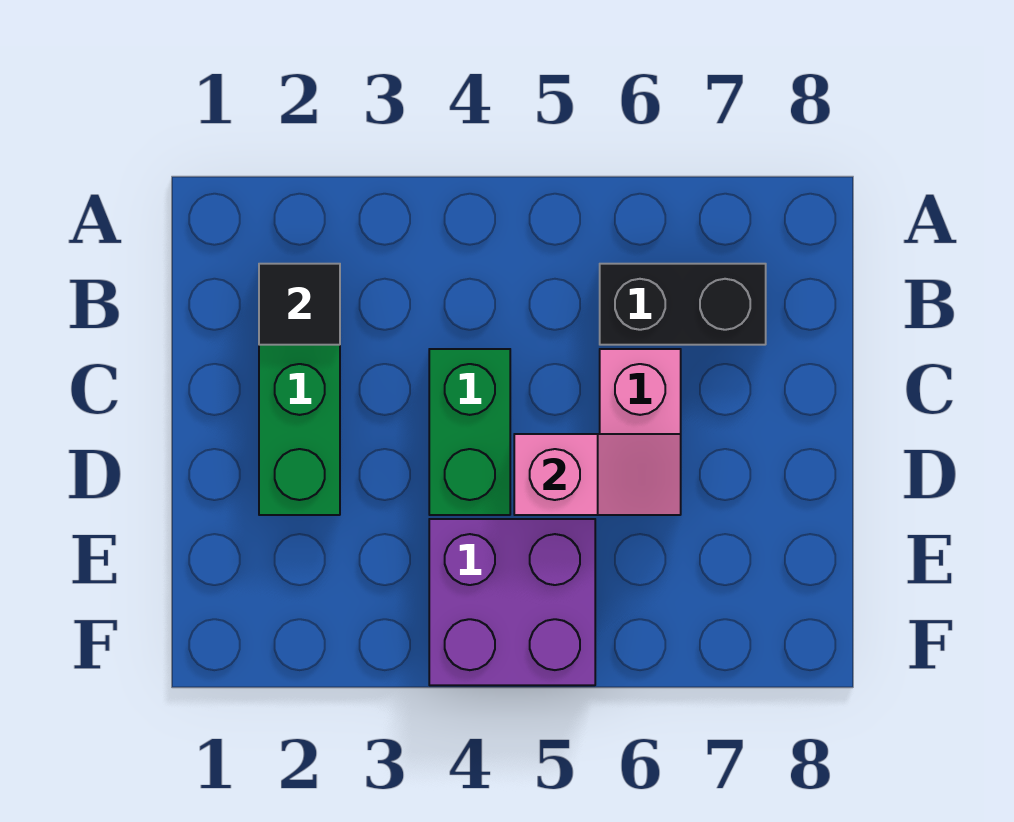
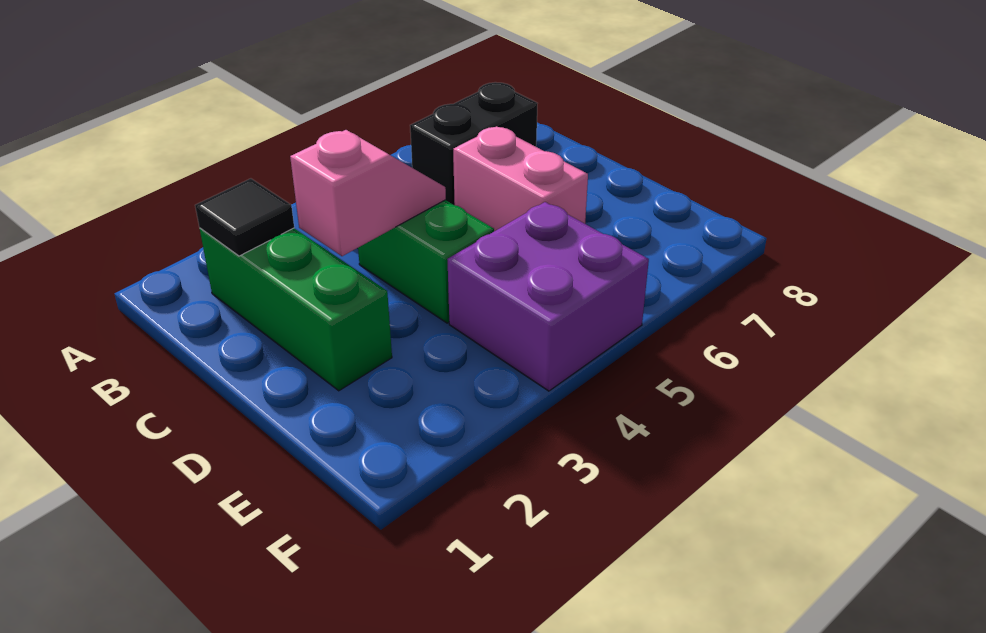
pink slope D5:D6 level 2 top 5 -> pink slope C3:C4 level 2 top 3

